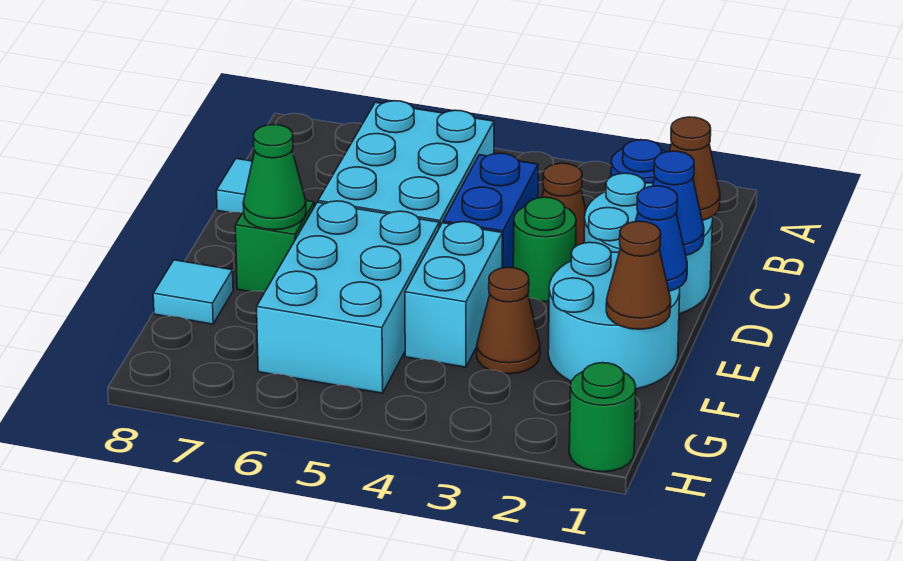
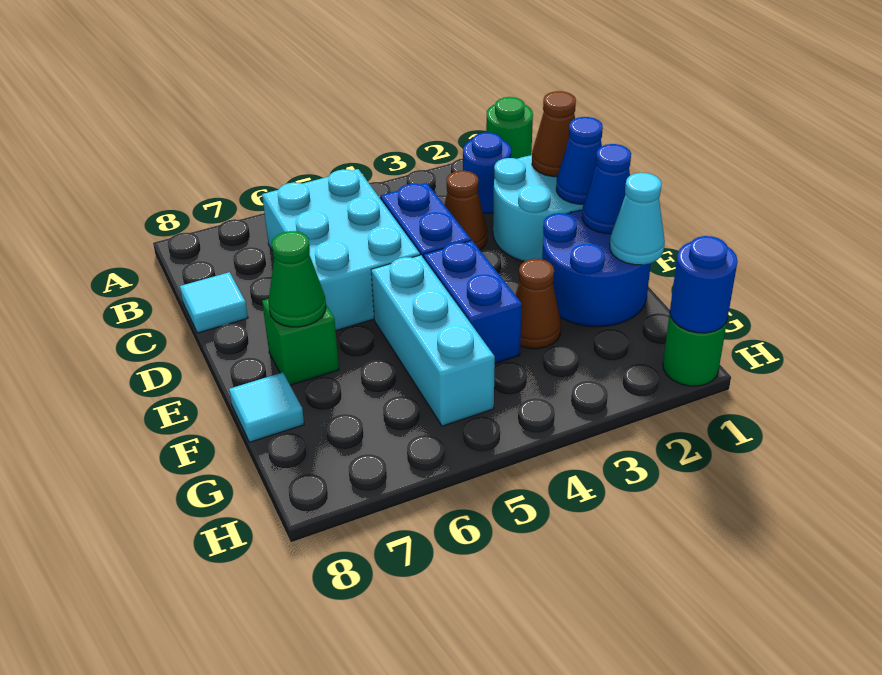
green round brick D3 level 1 -> green round brick A1 level 1
cyan round brick E1:F2 level 1 -> blue round brick E1:F2 level 1
cyan brick E4:F4 level 1 -> blue brick E4:F4 level 1
cyan brick E5:G6 level 1 -> cyan brick E5:G5 level 1
brown cone F1 level 2 -> cyan cone F1 level 2
none -> blue round brick H1 level 2

